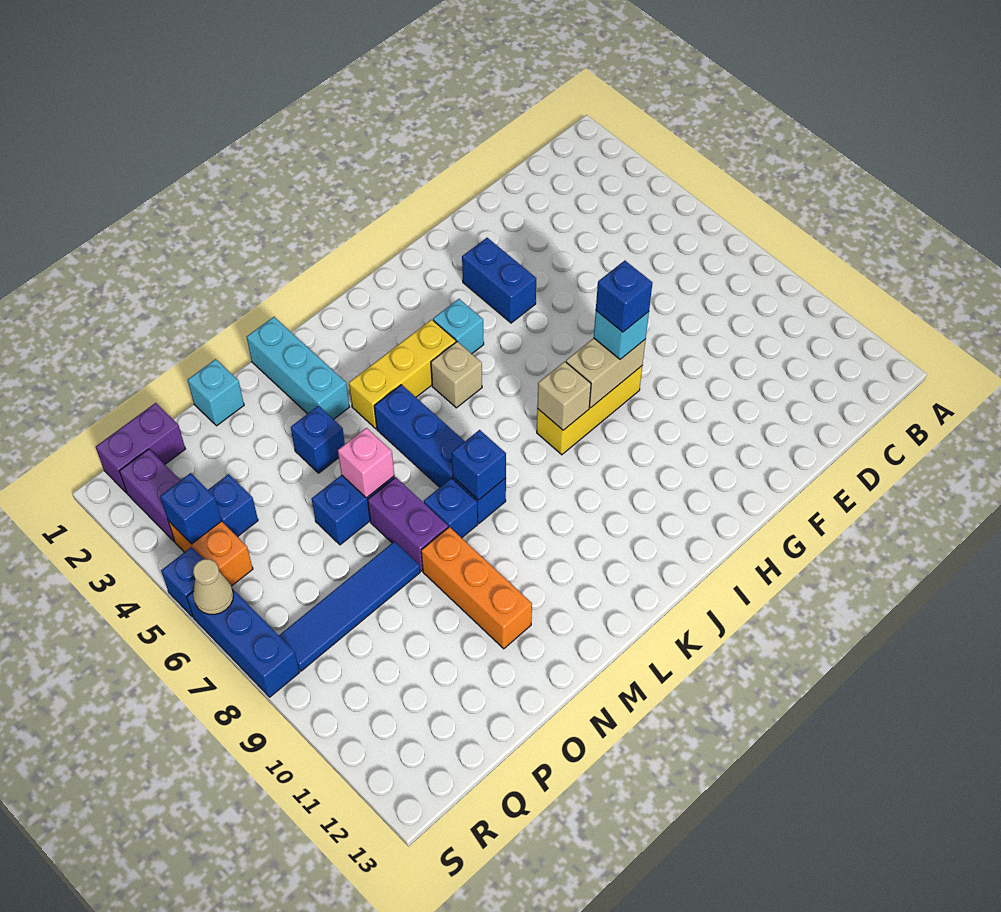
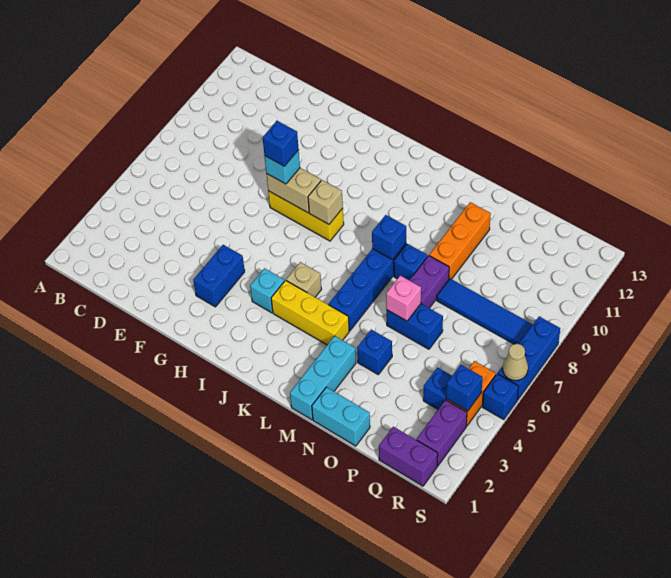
cyan brick O1 level 1 -> cyan brick N1:O1 level 1

